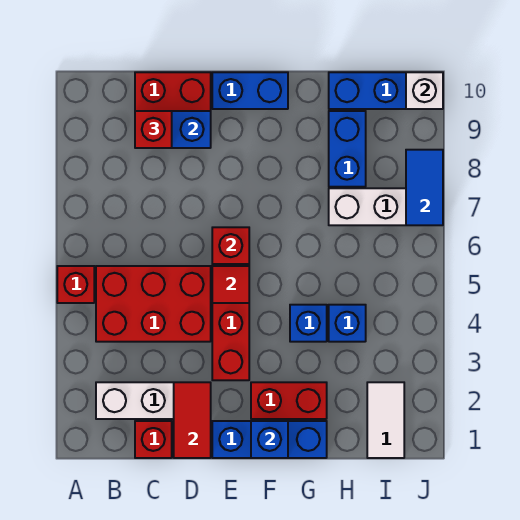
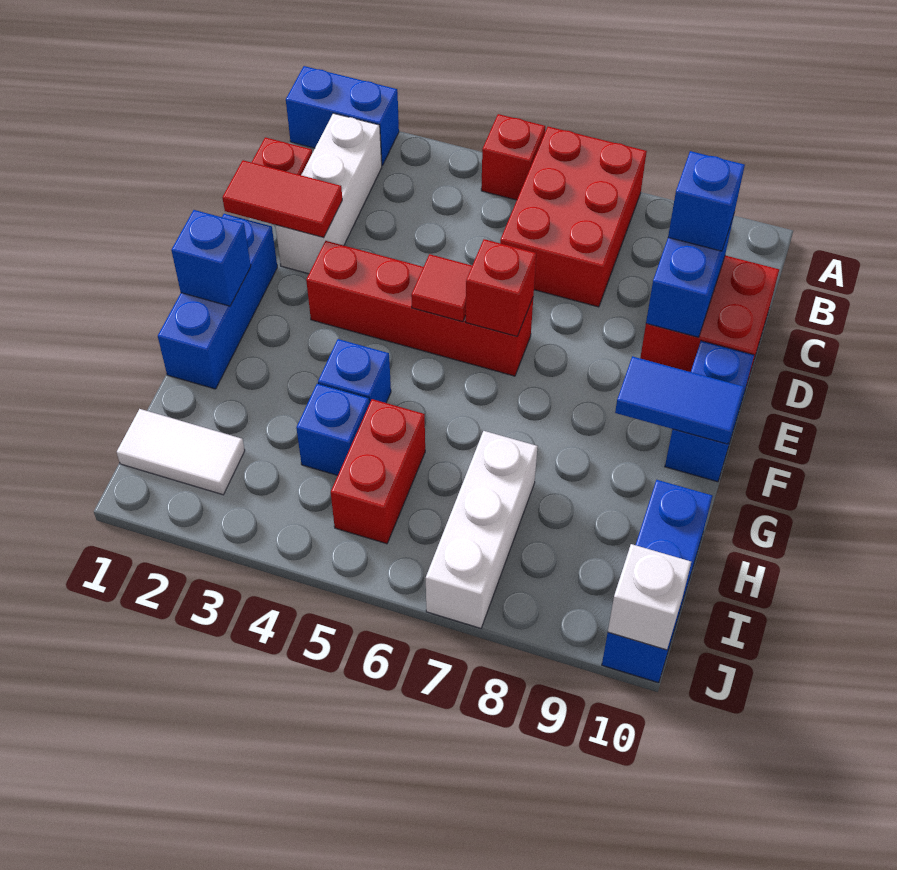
red brick B4:D5 level 1 -> red brick A6:C7 level 1
red brick C9 level 3 -> blue brick C9 level 3
red brick F2:G2 level 1 -> red brick H5:I5 level 1
blue brick H8:H9 level 1 -> blue brick A1:A2 level 1
blue tile J7:J8 level 2 -> blue tile F9:F10 level 2

